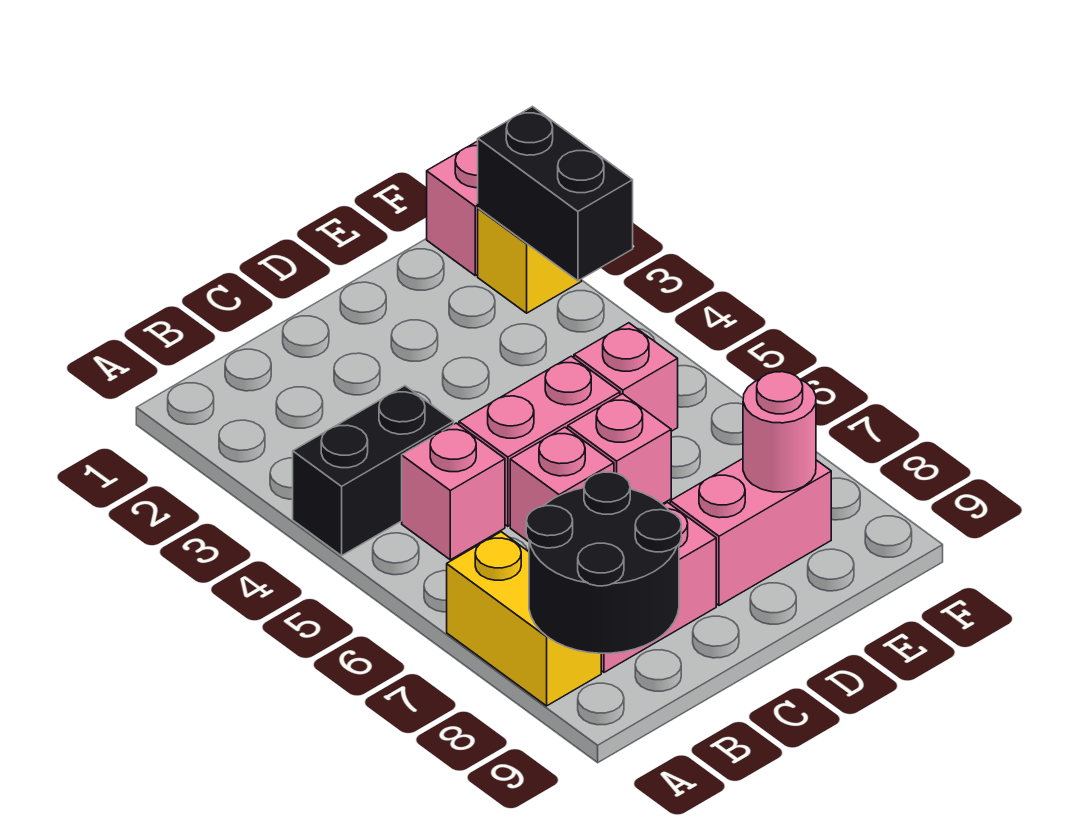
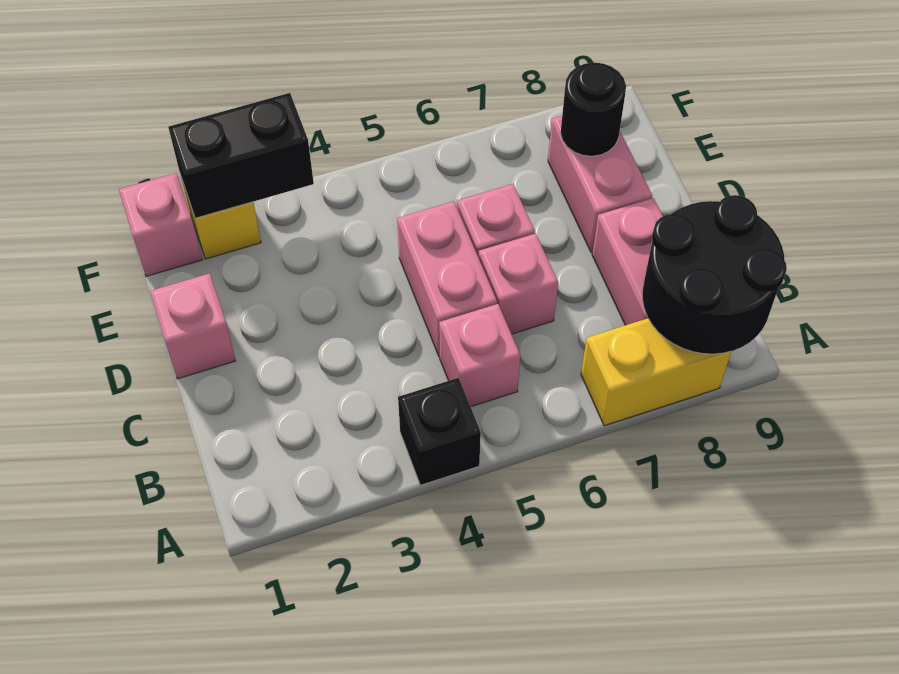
black brick A4:B4 level 1 -> black brick A4 level 1
pink brick E5 level 1 -> pink brick D1 level 1
pink round brick E8 level 2 -> black round brick E8 level 2

